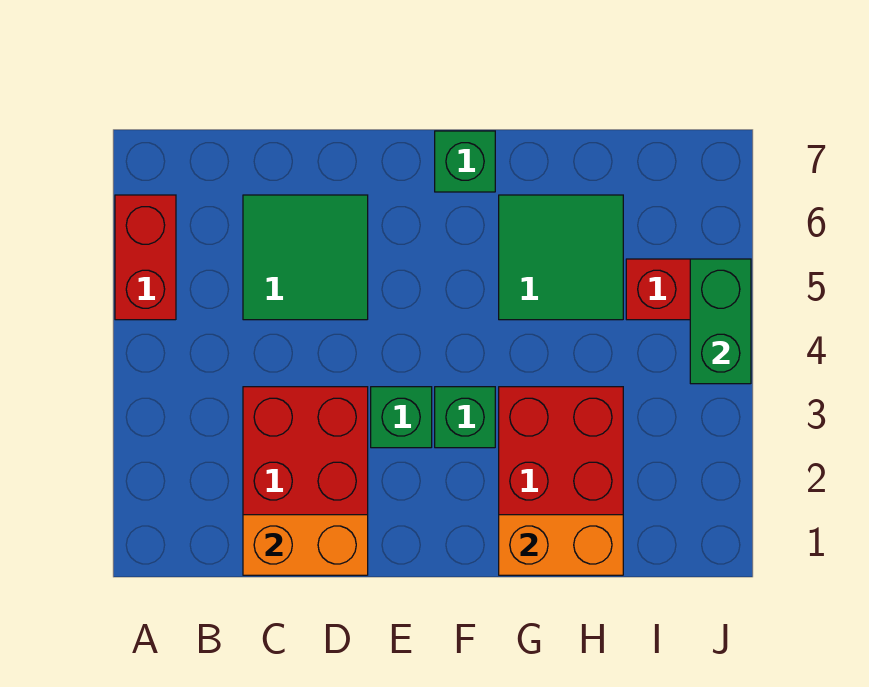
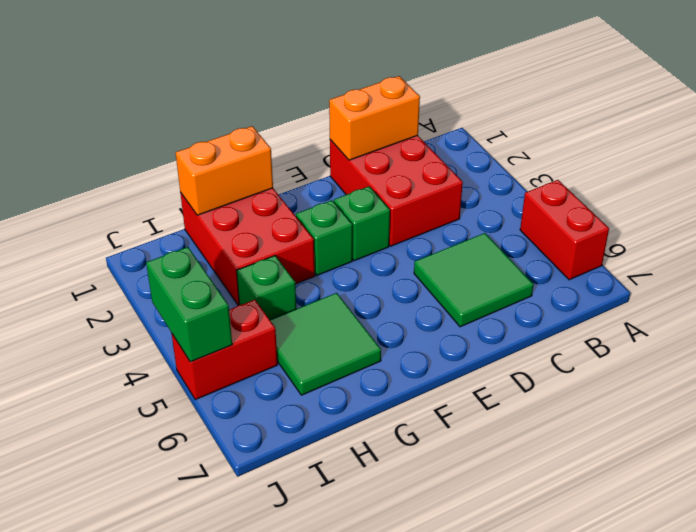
green brick F7 level 1 -> green brick H4 level 1

